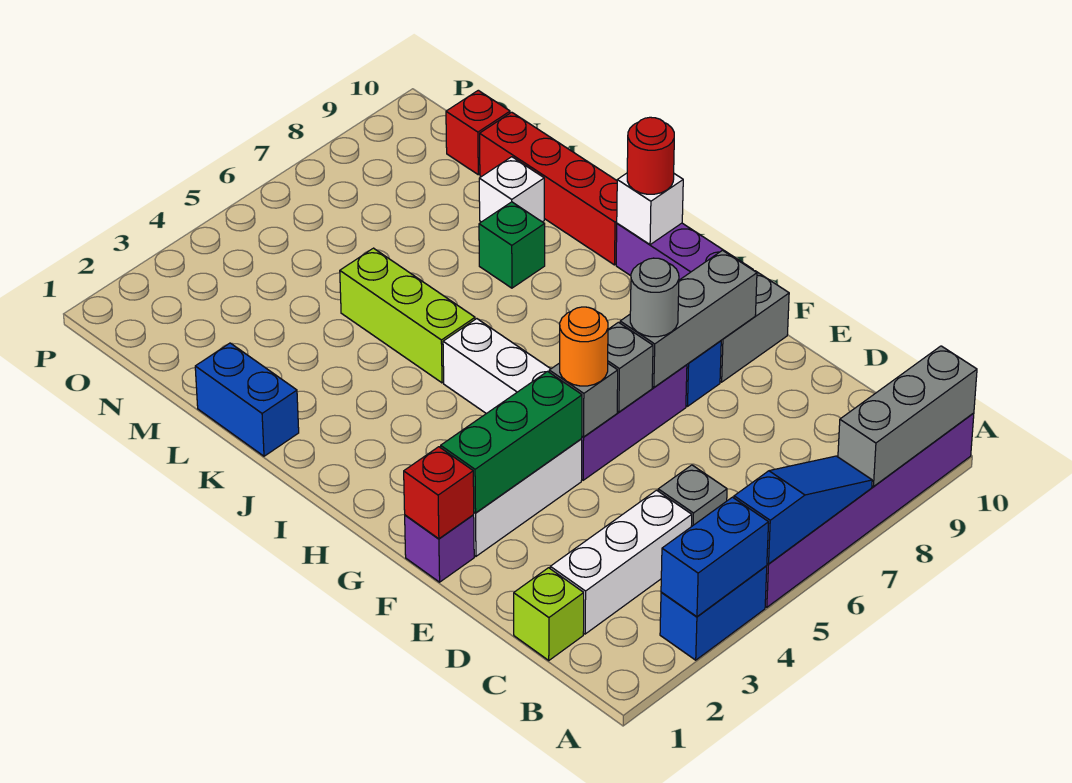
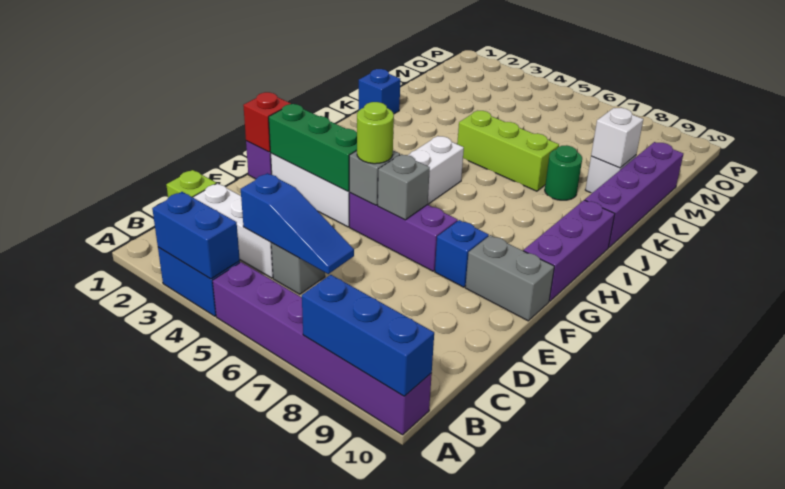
blue slope A5:A7 level 2 top 5 -> blue slope C4:C6 level 2 top 4
grey brick A8:A10 level 2 -> blue brick A8:A10 level 2
orange round brick F5 level 3 -> lime round brick F5 level 3
grey brick F7:F9 level 2 -> none
grey round brick F7 level 3 -> none
white brick I10 level 2 -> white brick L9 level 2
red round brick I10 level 3 -> none
lime brick J5:L5 level 1 -> lime brick K5:K7 level 1
red brick J10:M10 level 1 -> purple brick J10:M10 level 1
blue brick K1:L1 level 1 -> blue brick K1 level 1
green brick K8 level 1 -> green round brick K8 level 1
red brick N10 level 1 -> none

